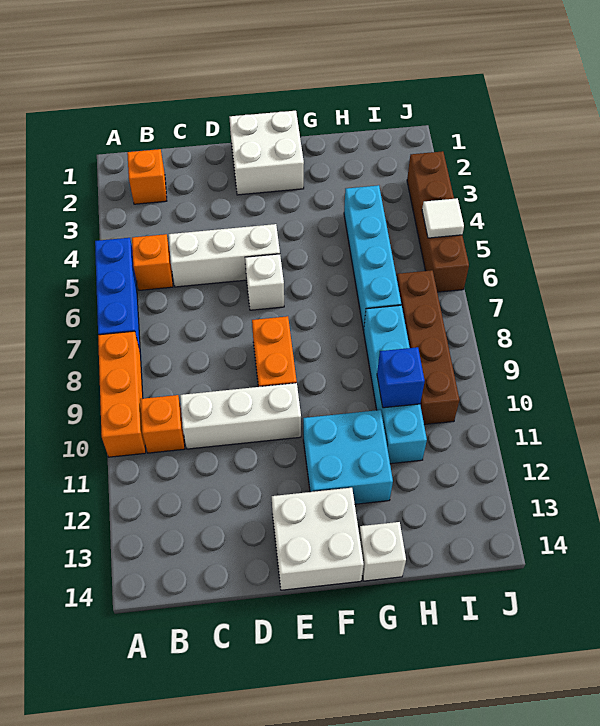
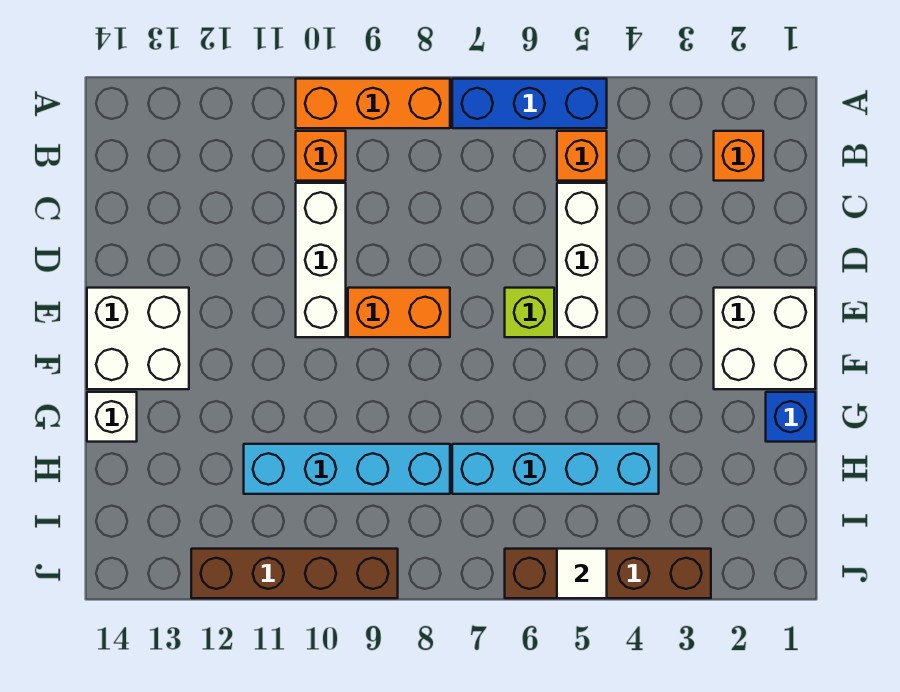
white brick E6 level 1 -> lime brick E6 level 1
cyan brick F11:G12 level 1 -> none
blue brick H10 level 2 -> blue brick G1 level 1
brown brick I7:I10 level 1 -> brown brick J9:J12 level 1

